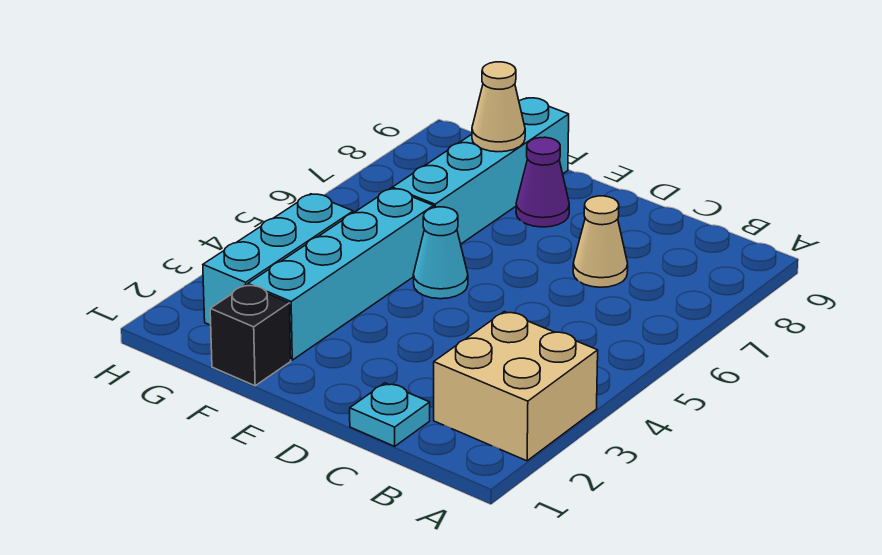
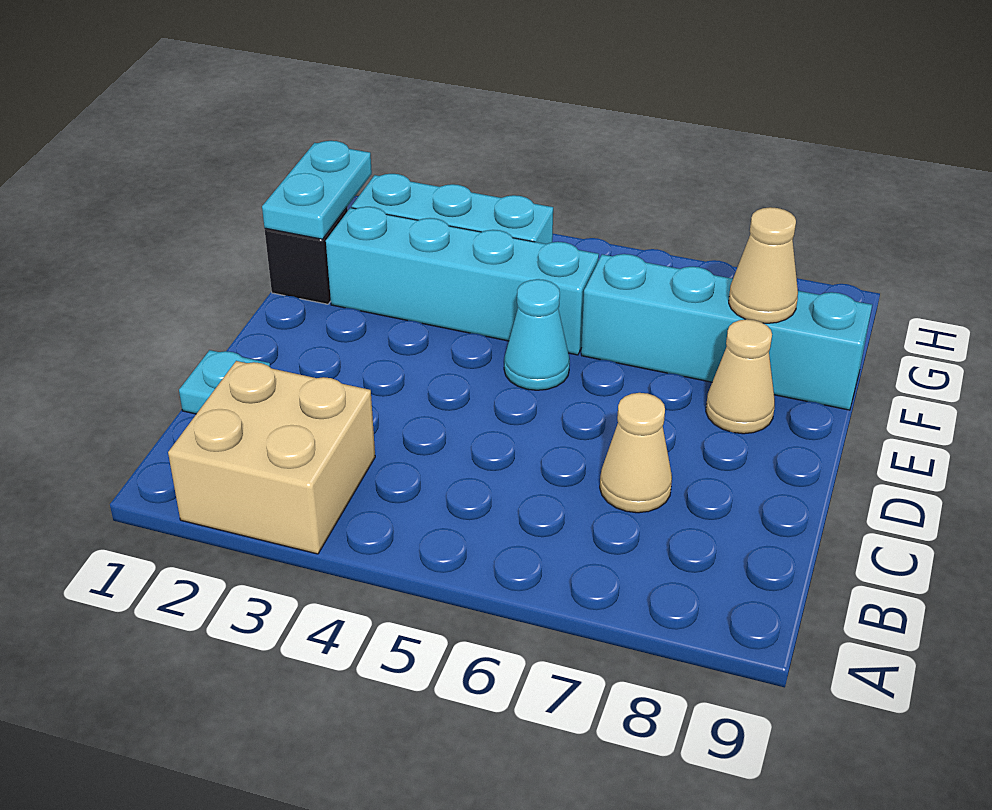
purple cone E8 level 1 -> tan cone E8 level 1
none -> cyan plate F1:G1 level 2

